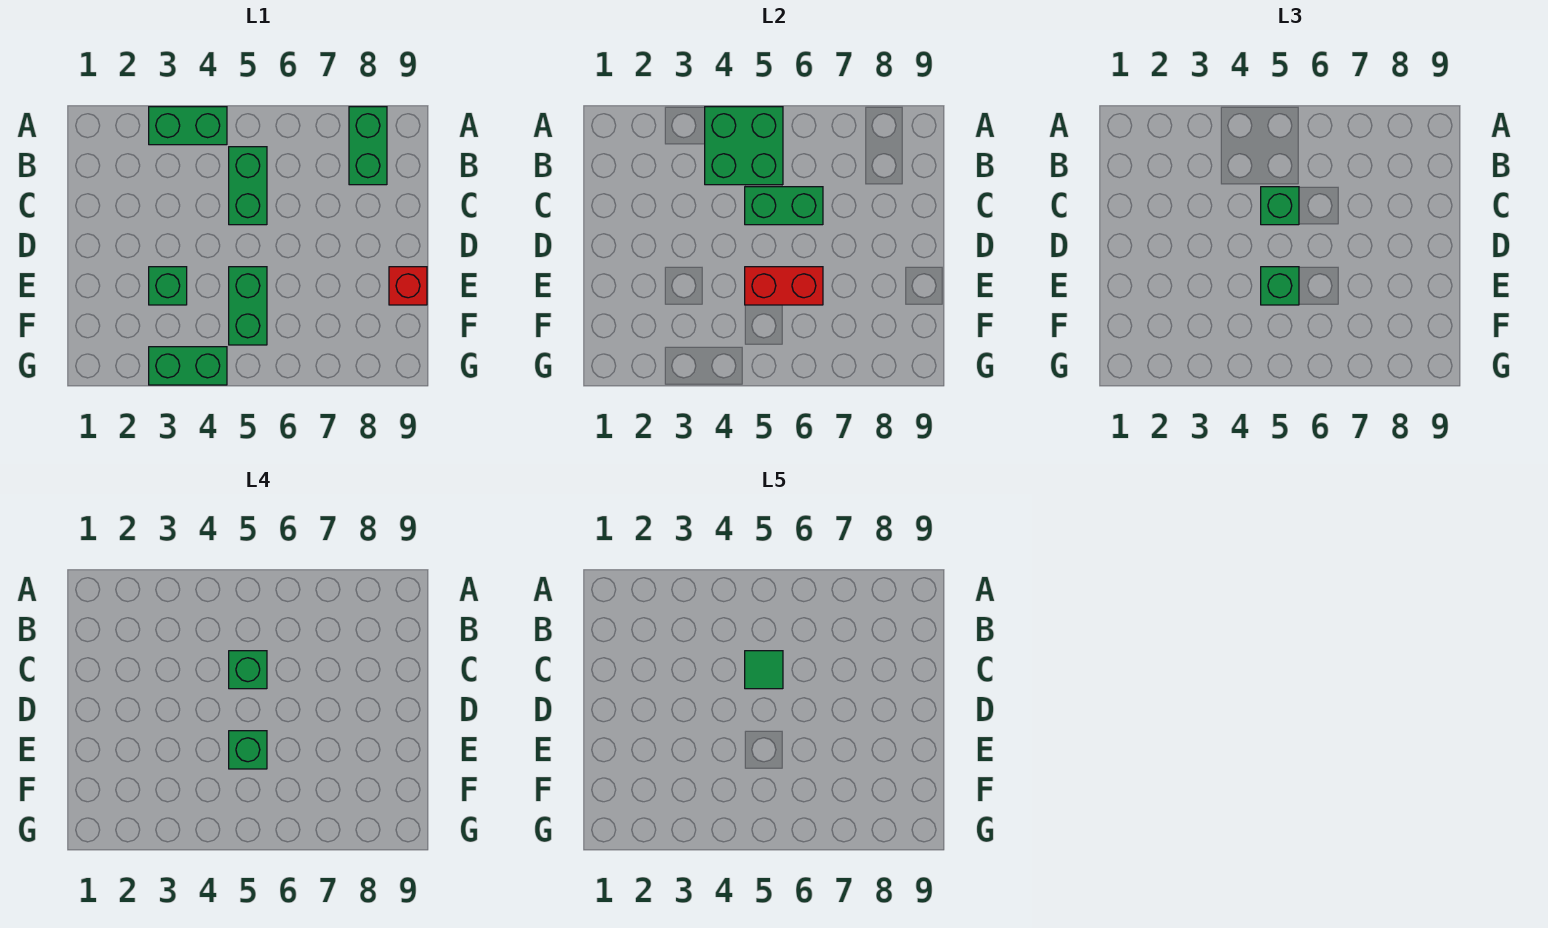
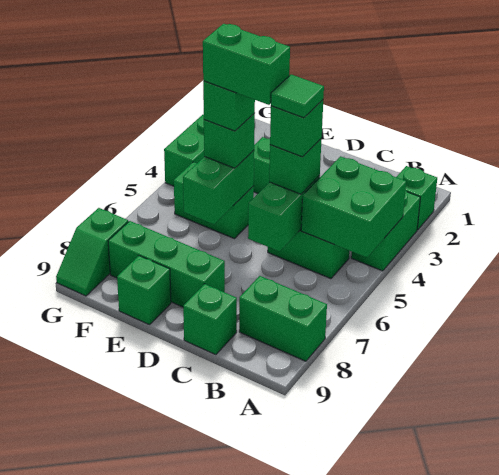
none -> green brick A2 level 1
none -> green brick C9 level 1
none -> green brick D5:E5 level 5
none -> green brick D8:F8 level 1
red brick E5:E6 level 2 -> green brick E5:E6 level 2
red brick E9 level 1 -> green brick E9 level 1
none -> green slope G8:G9 level 1 top 8

